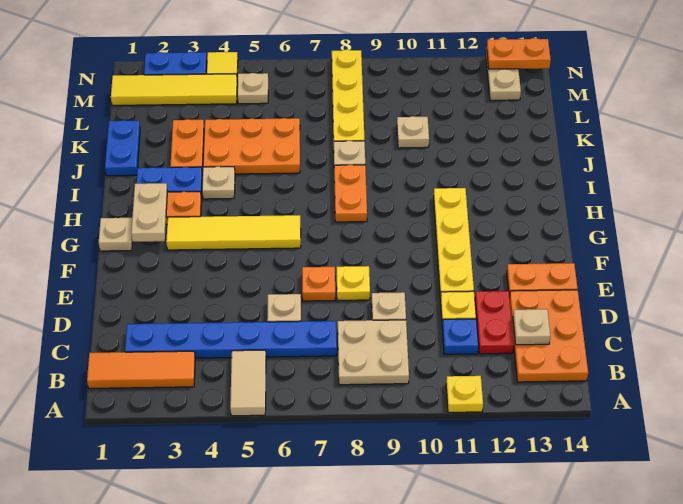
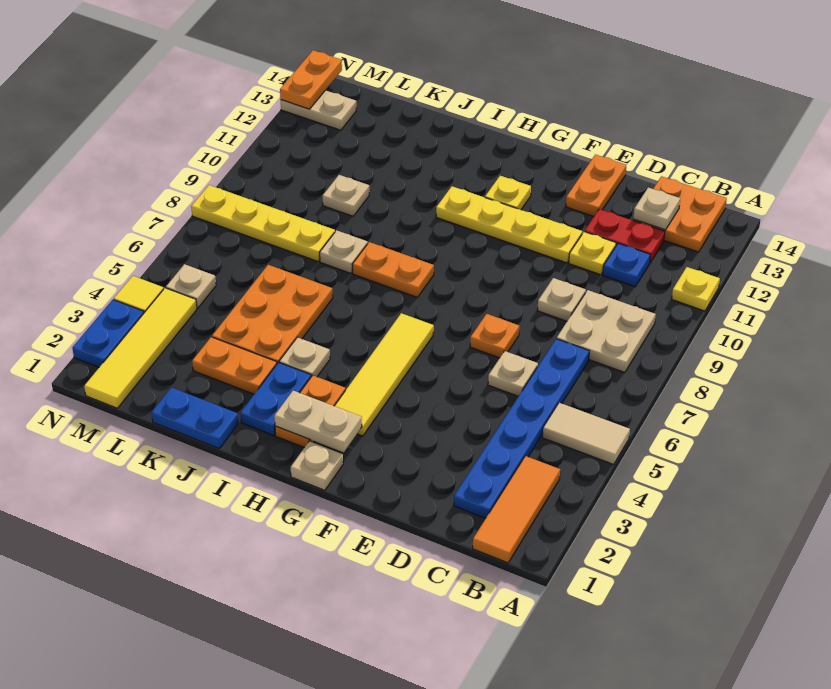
orange plate B13:D14 level 1 -> orange plate B13:C14 level 1
yellow plate E8 level 1 -> yellow plate G12 level 1

